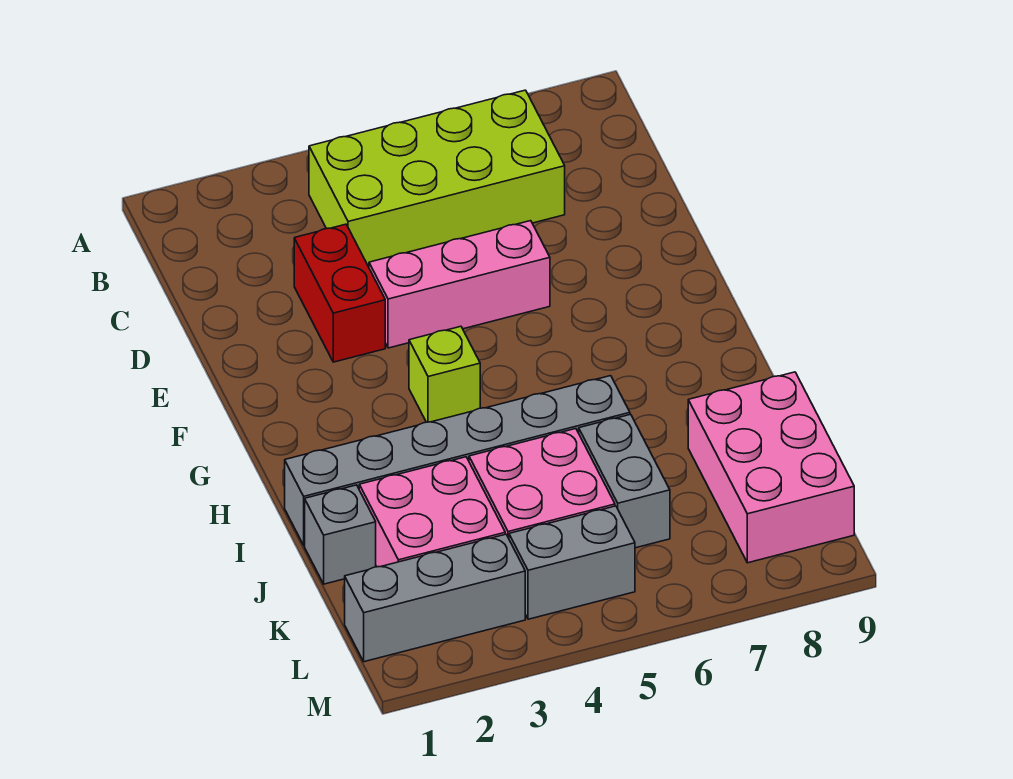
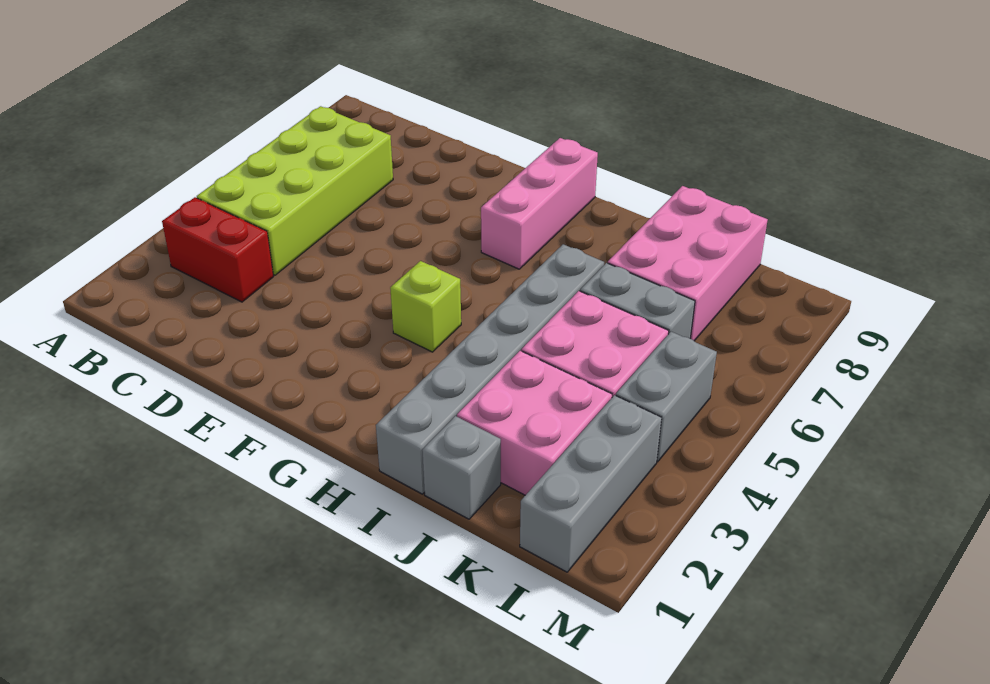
red brick D3:E3 level 1 -> red brick B3:C3 level 1
pink brick E4:E6 level 1 -> pink brick G7:G9 level 1
pink brick J8:L9 level 1 -> pink brick J7:K9 level 1

